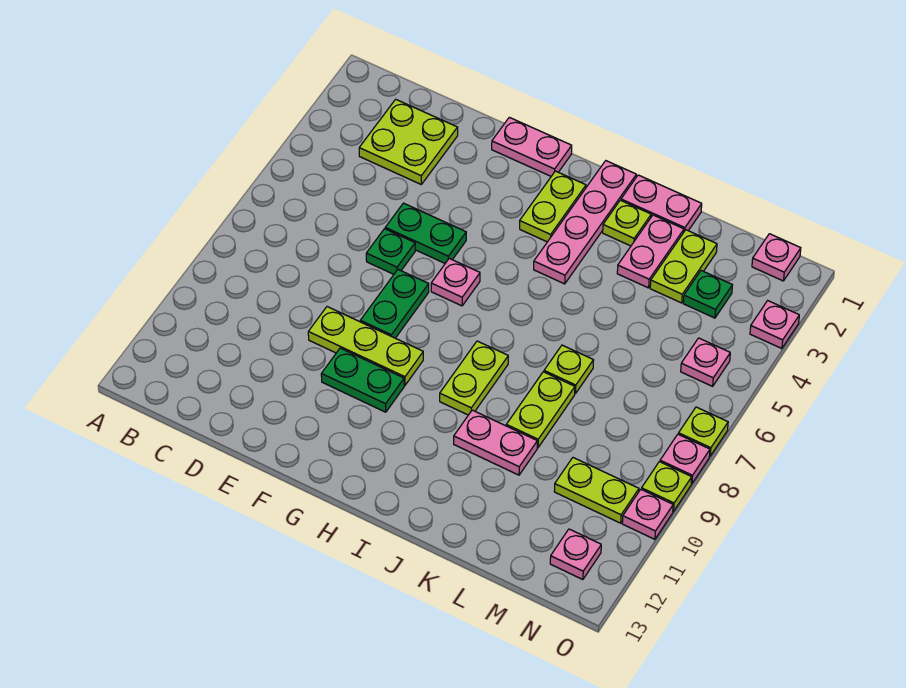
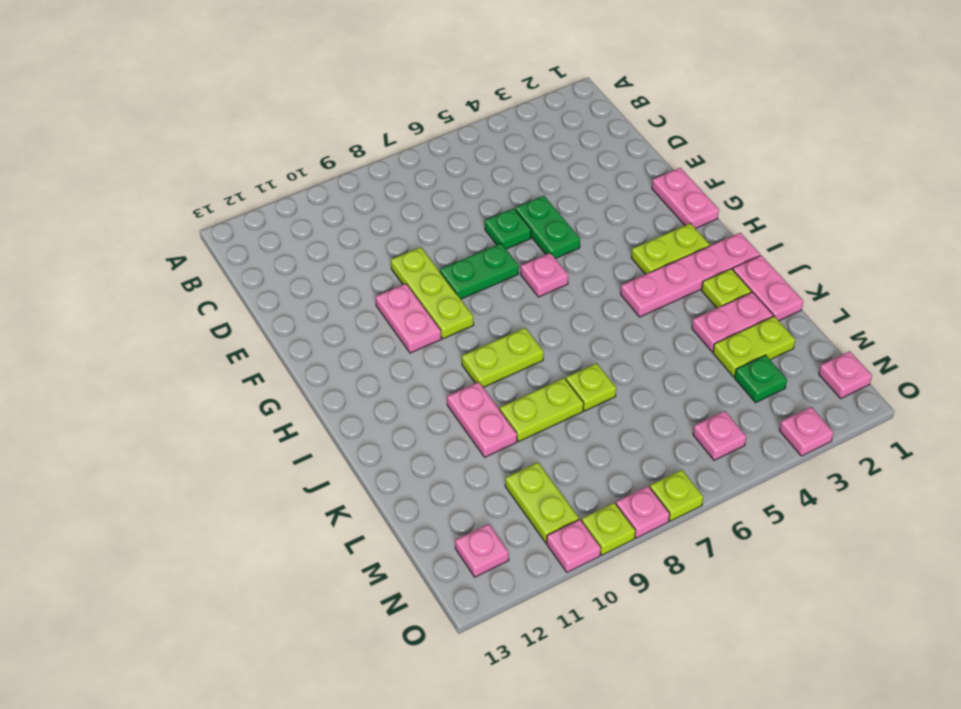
lime plate C2:D3 level 1 -> none
green plate F10:G10 level 1 -> pink plate F10:G10 level 1

